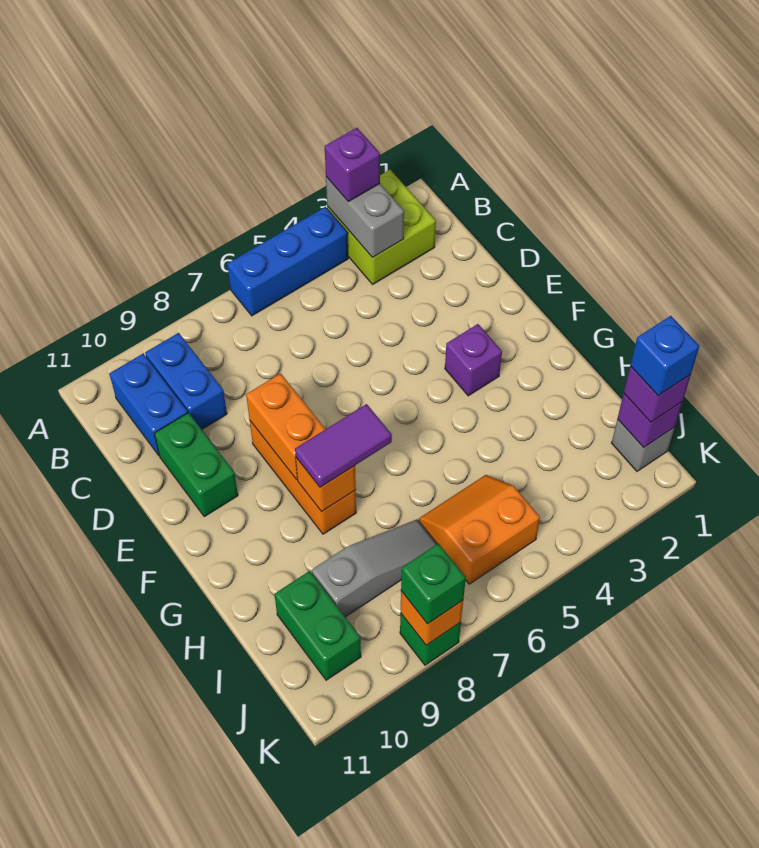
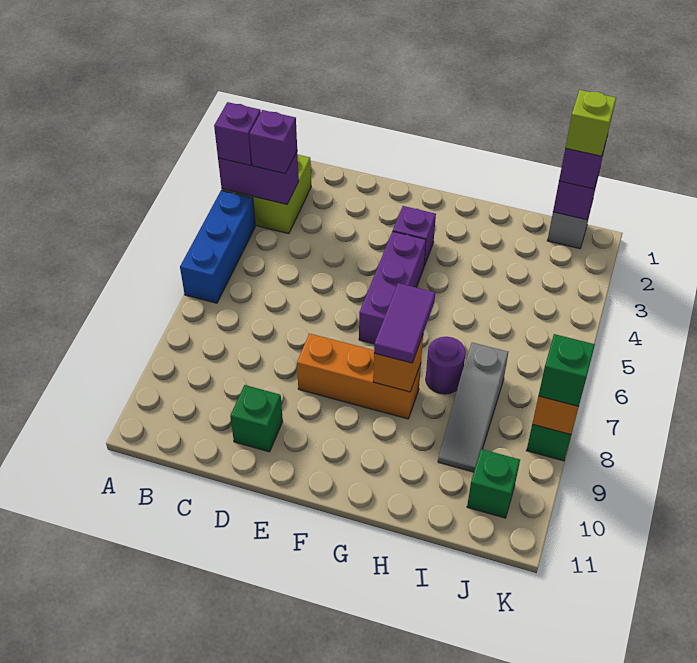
grey brick A3:B3 level 2 -> purple brick A3:B3 level 2
none -> purple brick B3 level 3
blue brick B9:C9 level 1 -> none
blue brick B10:C10 level 1 -> none
green brick D10:E10 level 1 -> green brick D10 level 1
orange brick E8:F8 level 2 -> none
none -> purple brick F4:F6 level 1
none -> purple round brick H7 level 1
orange slope I5:J6 level 1 top J -> none
grey slope I7:I9 level 1 top 9 -> grey slope I7:I9 level 1 top 7
green brick I10:J10 level 1 -> green brick J10 level 1
blue brick J1 level 4 -> lime brick J1 level 4

